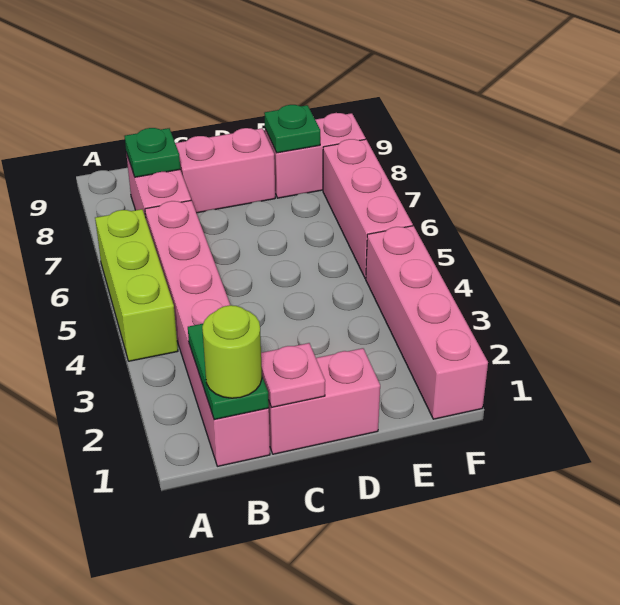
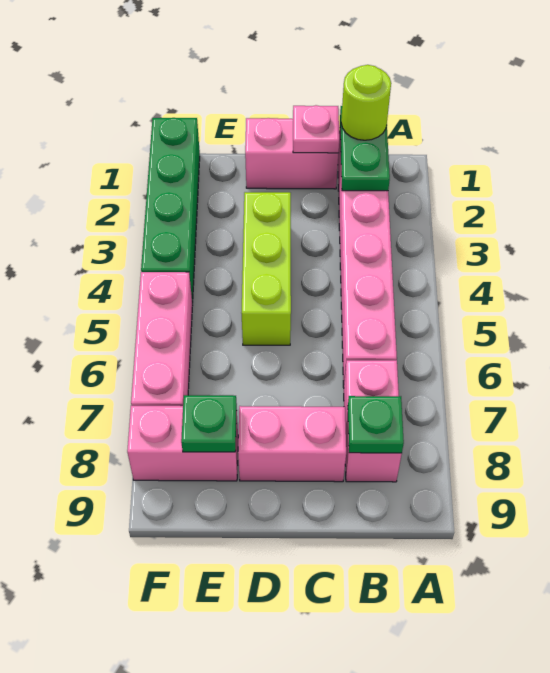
lime brick A4:A6 level 1 -> lime brick D3:D5 level 1
pink brick F1:F4 level 1 -> green brick F1:F4 level 1

